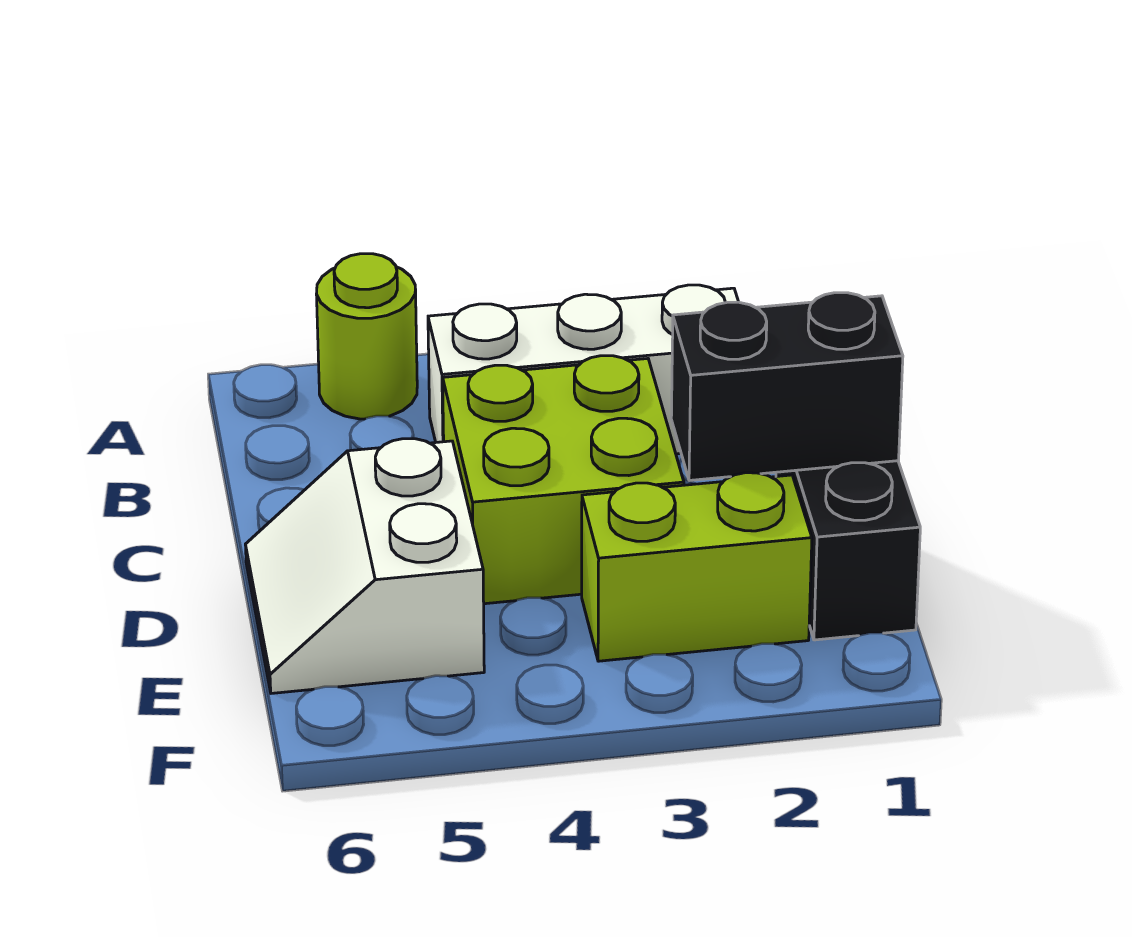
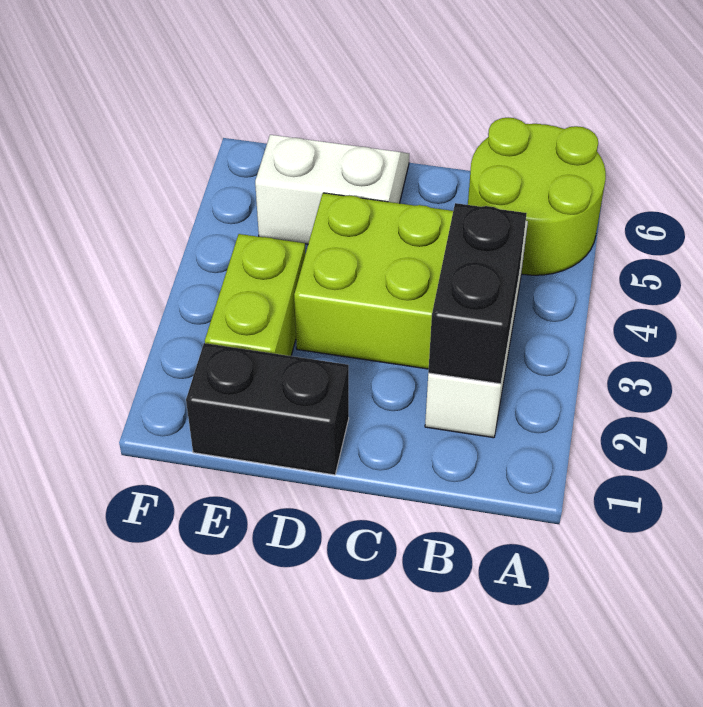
lime round brick A5 level 1 -> lime round brick A5:B6 level 1
black brick D1:D2 level 2 -> black brick B2:B3 level 2

